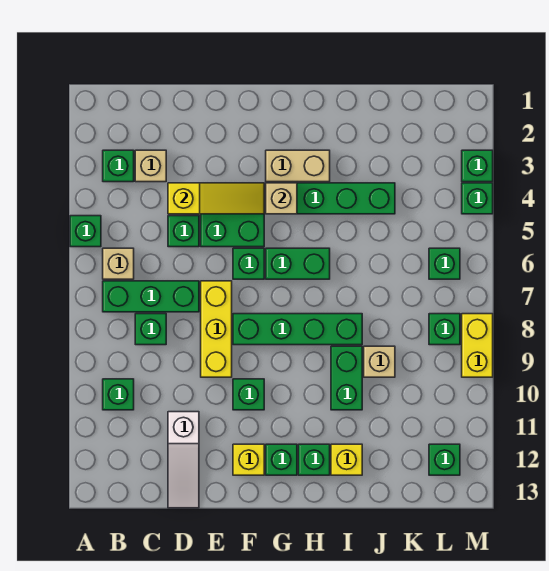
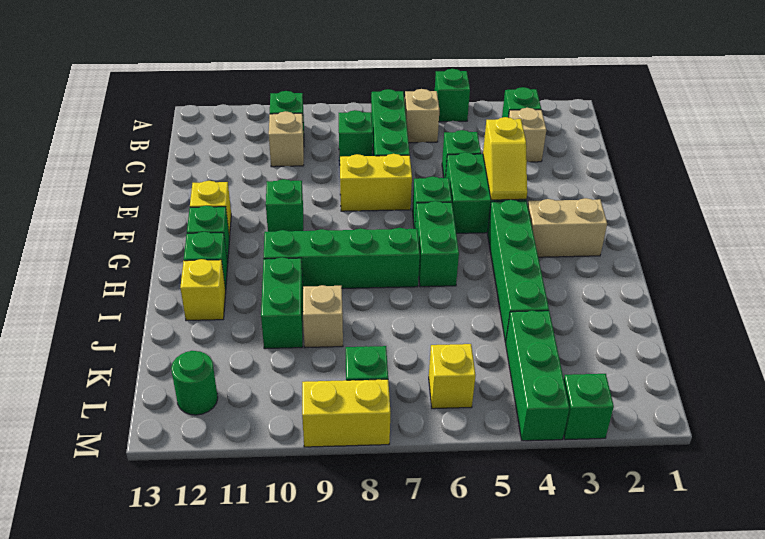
yellow slope D4:F4 level 2 top D -> yellow slope E4:F4 level 2 top E
white slope D11:D13 level 1 top 11 -> none
yellow brick E7:E9 level 1 -> yellow brick E7:E8 level 1
green brick F8:I8 level 1 -> green brick H7:H10 level 1
tan brick G3:H3 level 1 -> tan brick G2:G3 level 1
tan brick G4 level 2 -> tan brick C10 level 1
green brick I9:I10 level 1 -> green brick I10:J10 level 1
green brick L6 level 1 -> yellow brick L6 level 1
green brick L12 level 1 -> green round brick L12 level 1
green brick M4 level 1 -> green brick K4:M4 level 1

